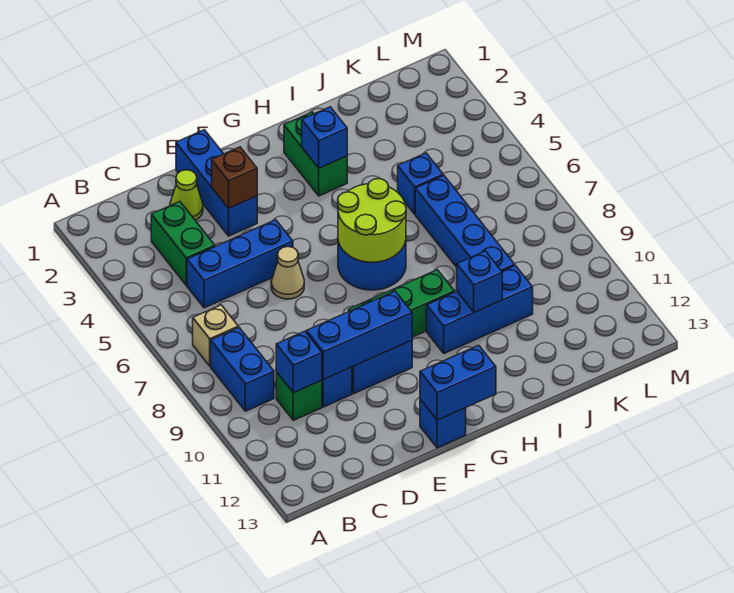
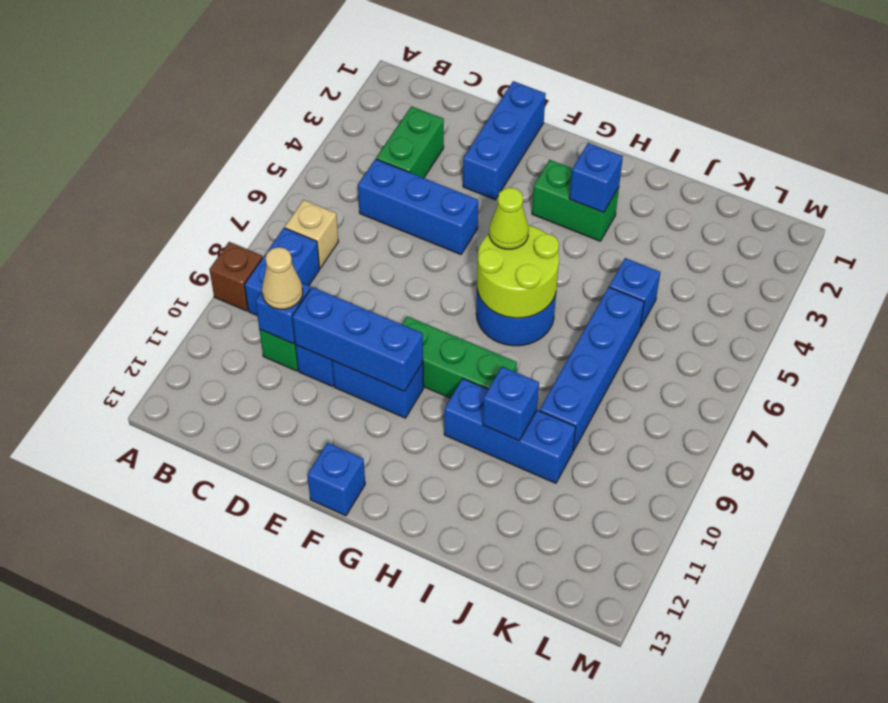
lime cone D2 level 1 -> lime cone G6 level 3
brown brick E3 level 2 -> brown brick A9 level 1
tan cone E6 level 1 -> tan cone C10 level 3
blue brick F13:G13 level 2 -> none
green brick H2:H3 level 1 -> green brick G3:H3 level 1

